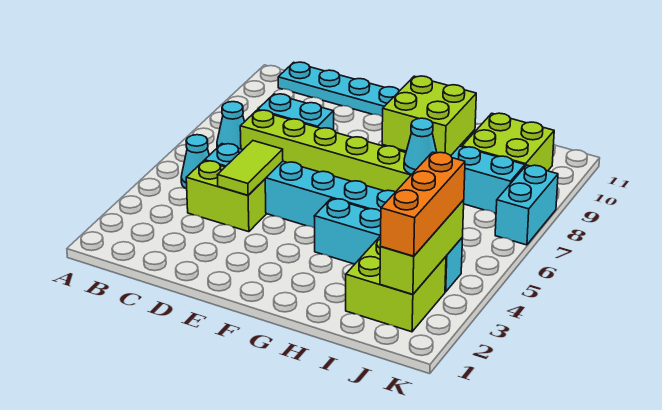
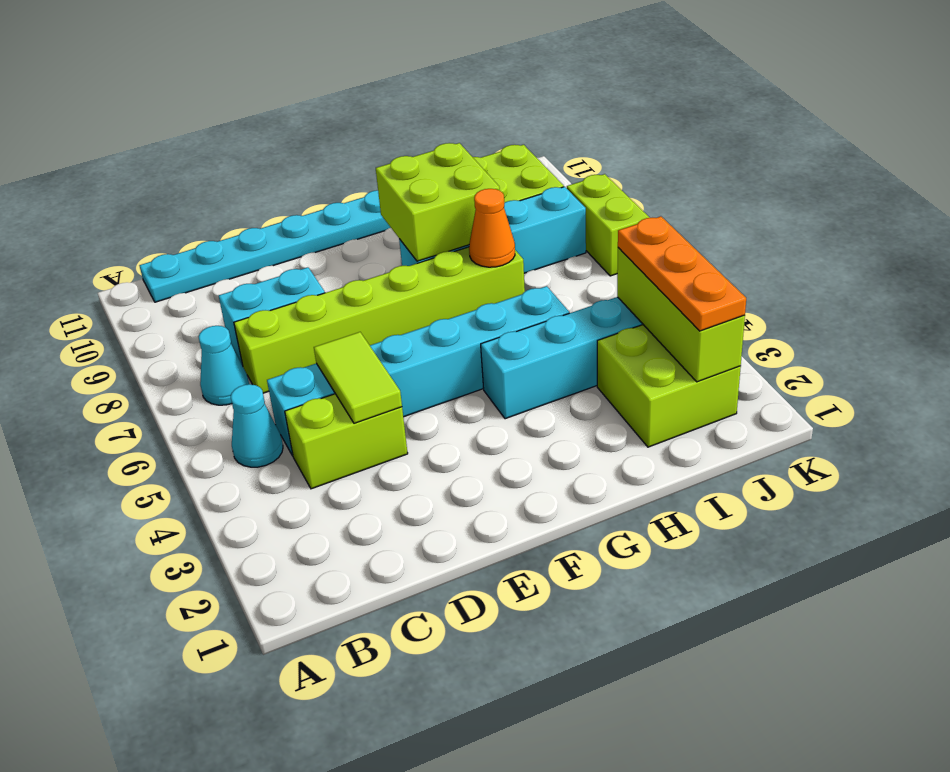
cyan cone H7 level 2 -> orange cone H7 level 2
orange brick J2:J4 level 3 -> orange plate J2:J4 level 3
cyan brick K7:K8 level 1 -> lime brick K7:K8 level 1

